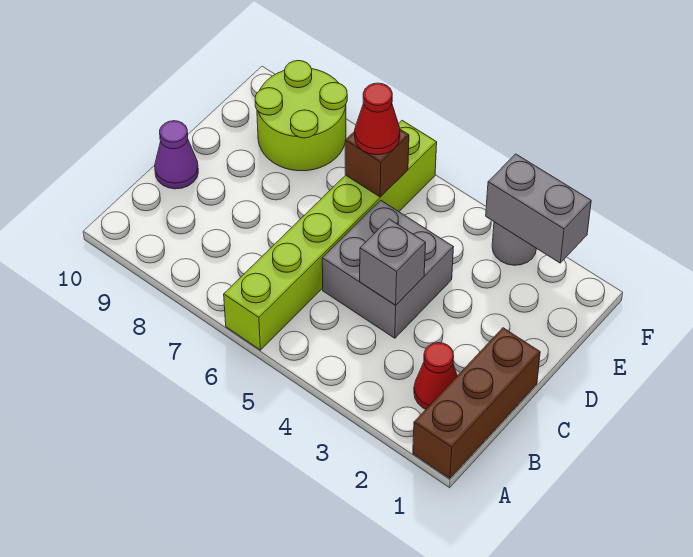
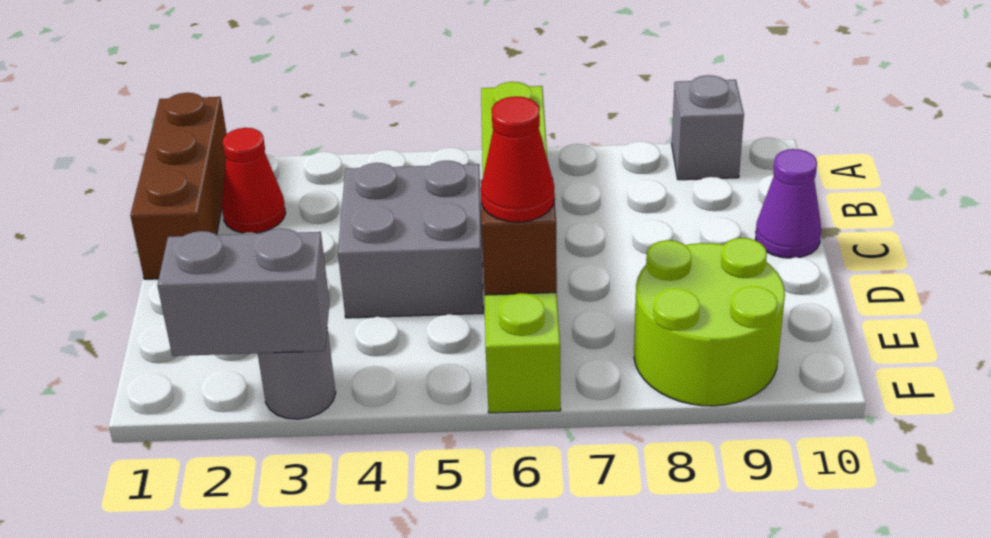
grey brick C4 level 2 -> grey brick A9 level 1

